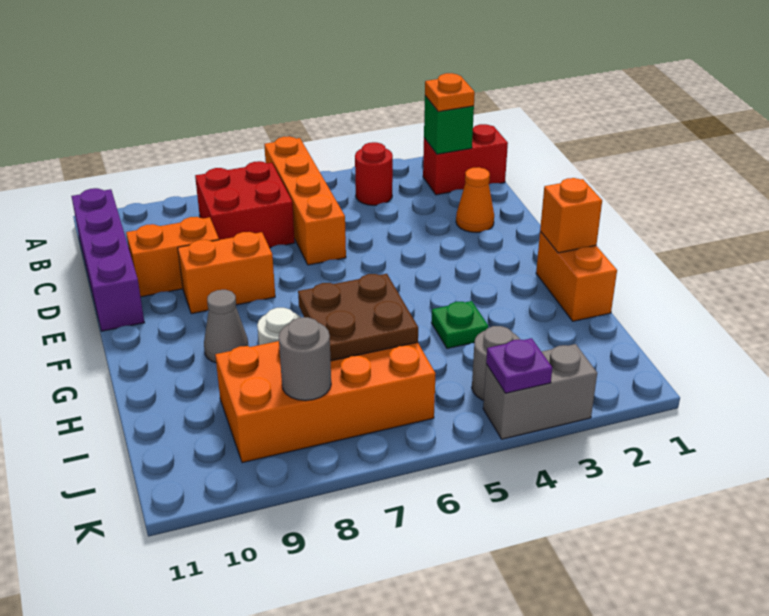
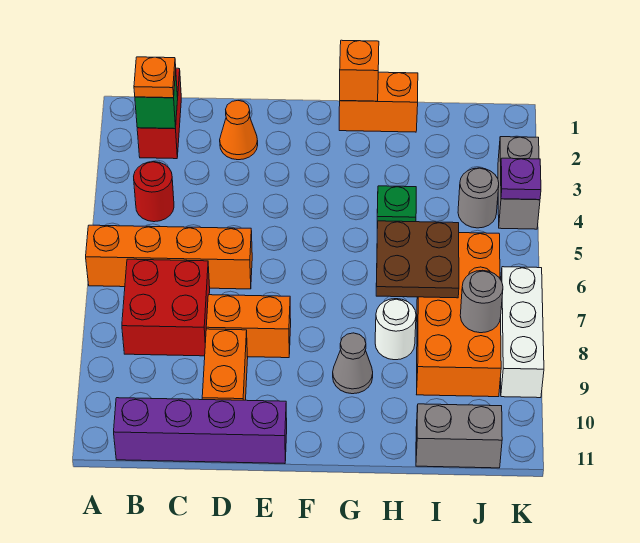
orange brick E8:E9 level 1 -> orange brick D8:E8 level 1
none -> grey brick I11:J11 level 1
none -> white brick K7:K9 level 1

